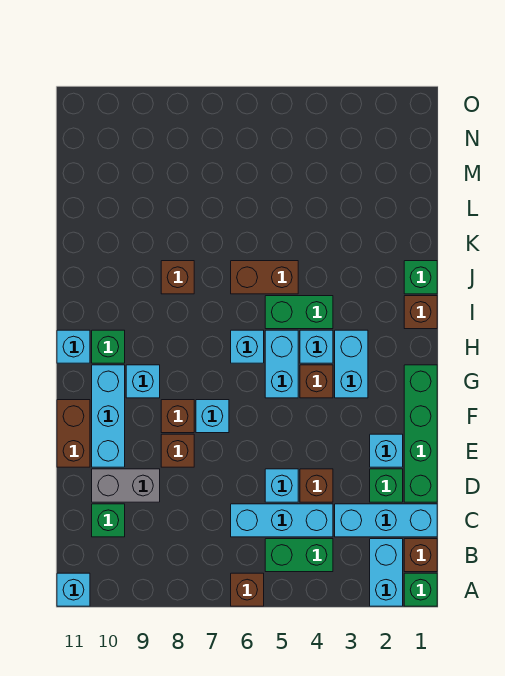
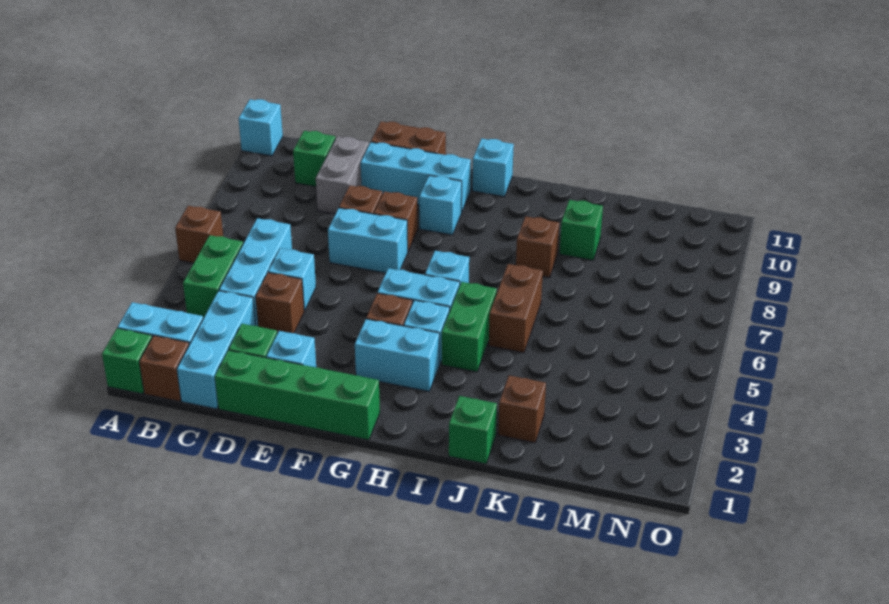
cyan brick F7 level 1 -> cyan brick E7:F7 level 1
green brick H10 level 1 -> green brick K9 level 1
brown brick I1 level 1 -> brown brick K2 level 1

